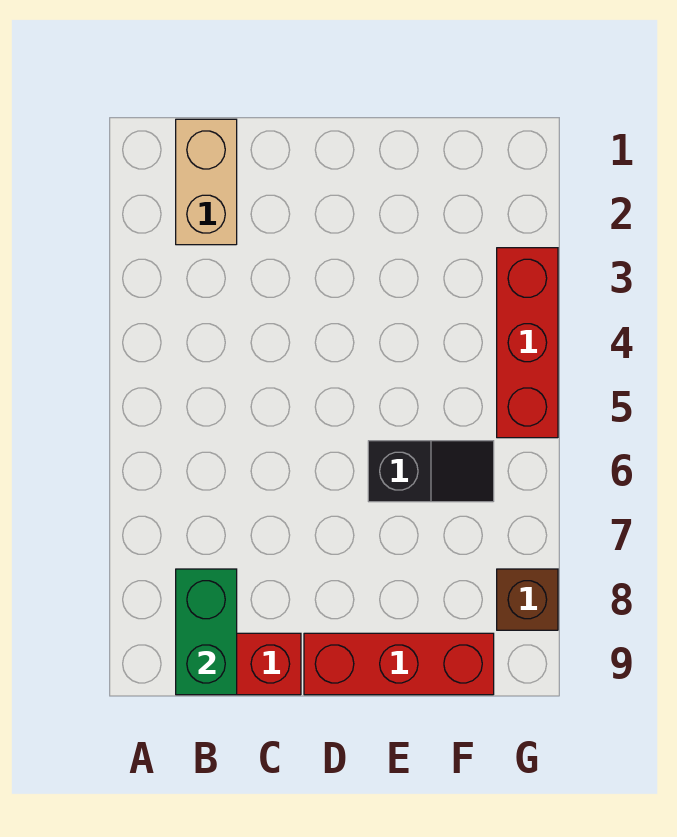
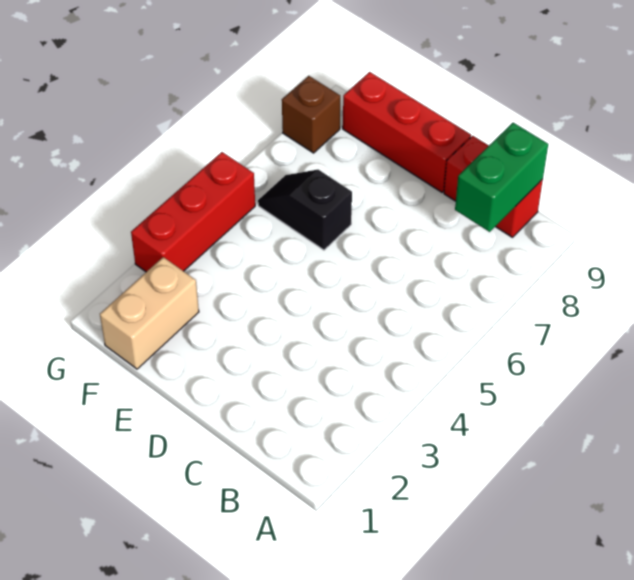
tan brick B1:B2 level 1 -> tan brick F1:F2 level 1

